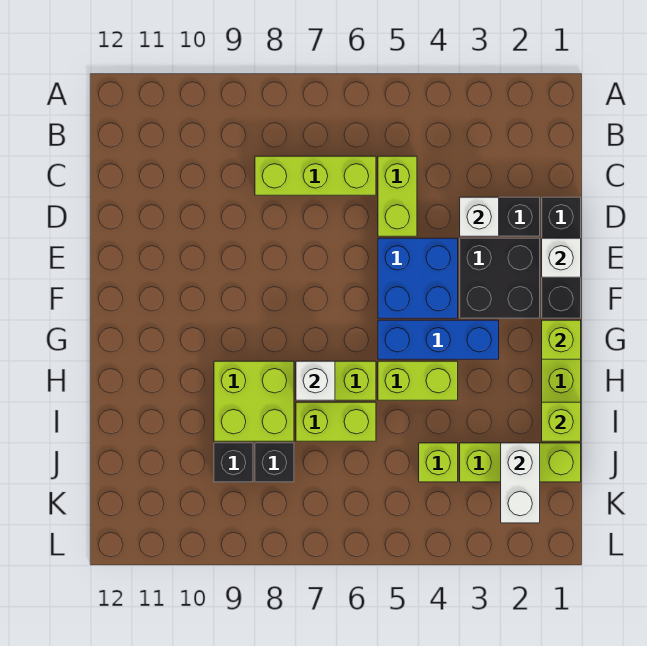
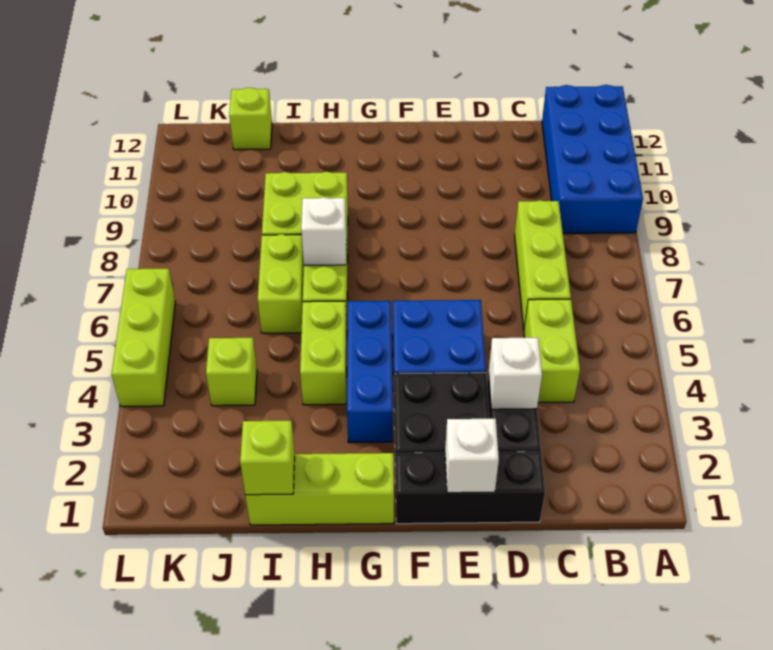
none -> blue brick A9:B12 level 1
lime brick C5:D5 level 1 -> lime brick C4:C5 level 1
lime brick G1 level 2 -> lime brick J12 level 1
lime brick J1:J3 level 1 -> lime brick L4:L6 level 1
white brick J2:K2 level 2 -> none
black brick J8 level 1 -> none
black brick J9 level 1 -> none

